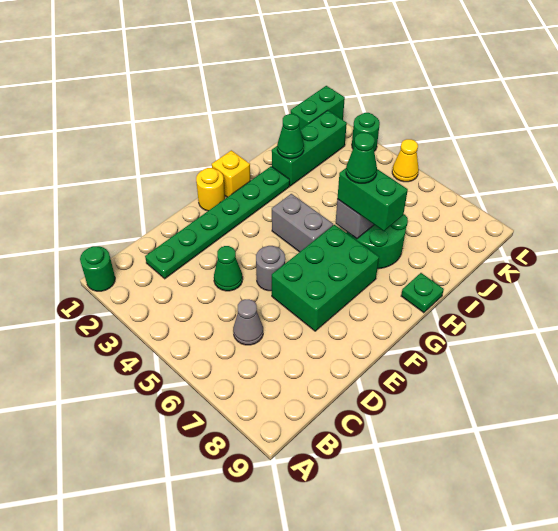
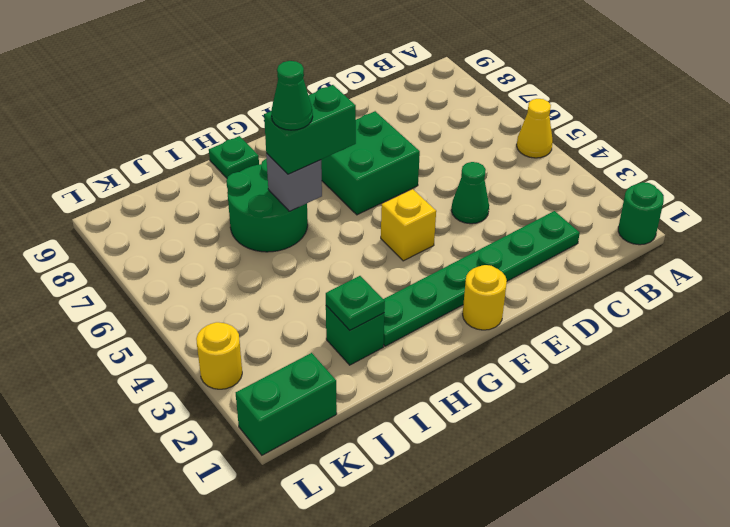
grey cone C6 level 1 -> none
grey round brick E5 level 1 -> none
green brick E6:G7 level 1 -> green brick E6:F7 level 1
yellow brick G1 level 1 -> yellow brick F4 level 1
grey brick G4:G5 level 1 -> none
green brick H6:H7 level 3 -> green brick G6:H6 level 3
green brick I2:K2 level 1 -> green brick I2 level 1
green cone I2 level 2 -> green plate I2 level 2
green round brick L3 level 1 -> yellow round brick L3 level 1
yellow cone L5 level 1 -> yellow cone A5 level 1

